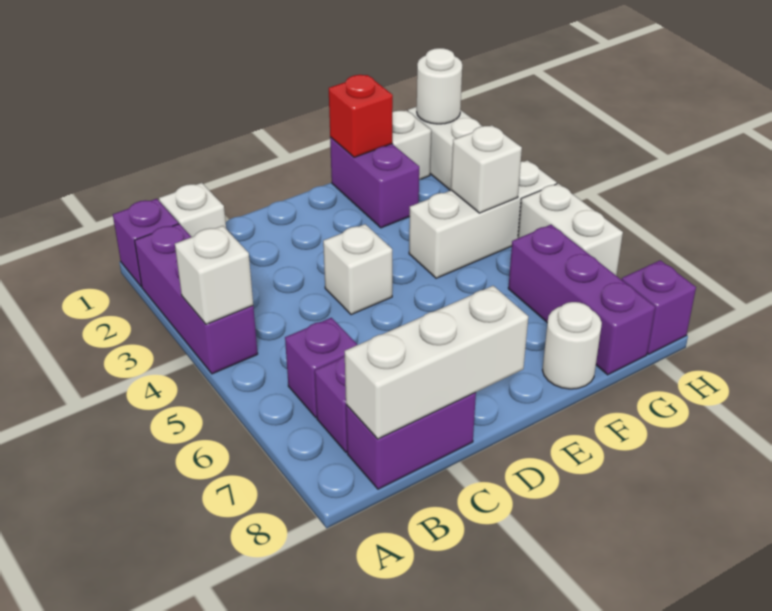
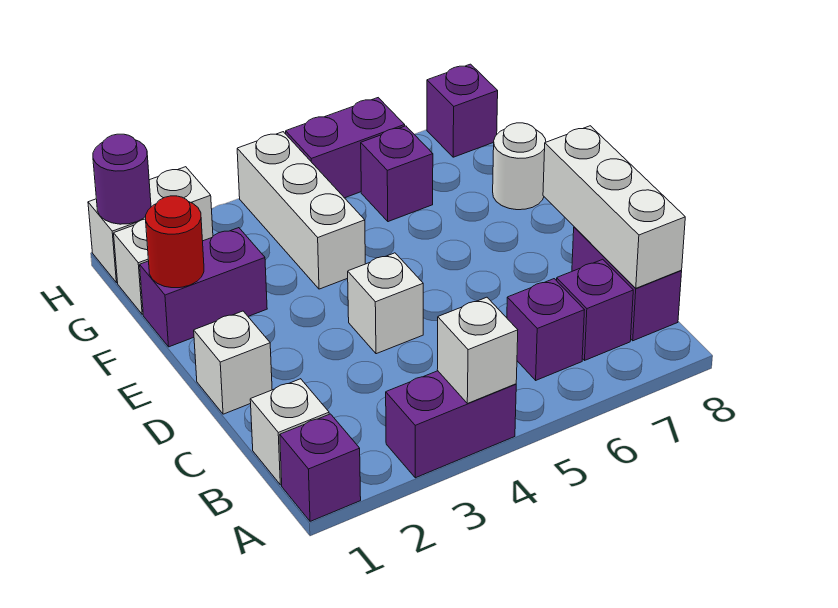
purple brick A2:A4 level 1 -> purple brick A3:A4 level 1
red brick F1 level 2 -> red round brick F1 level 2
white brick G4 level 2 -> white brick D1 level 1
purple brick G6:G8 level 1 -> purple brick G6 level 1
white round brick H1 level 2 -> purple round brick H1 level 2
white brick H5:H6 level 1 -> purple brick H5:H6 level 1

